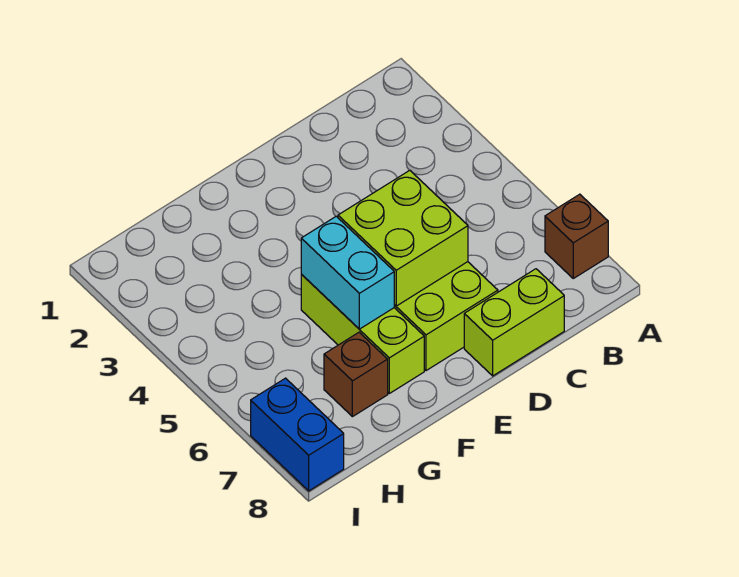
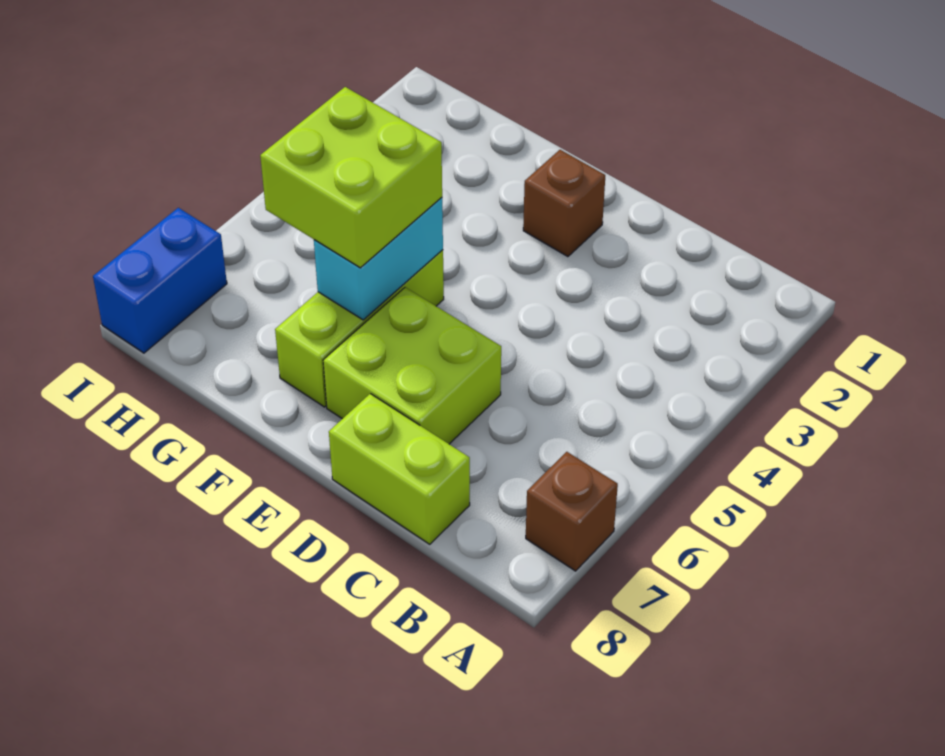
lime brick D5:E6 level 2 -> lime brick F5:G6 level 3
brown brick G7 level 1 -> brown brick E2 level 1

